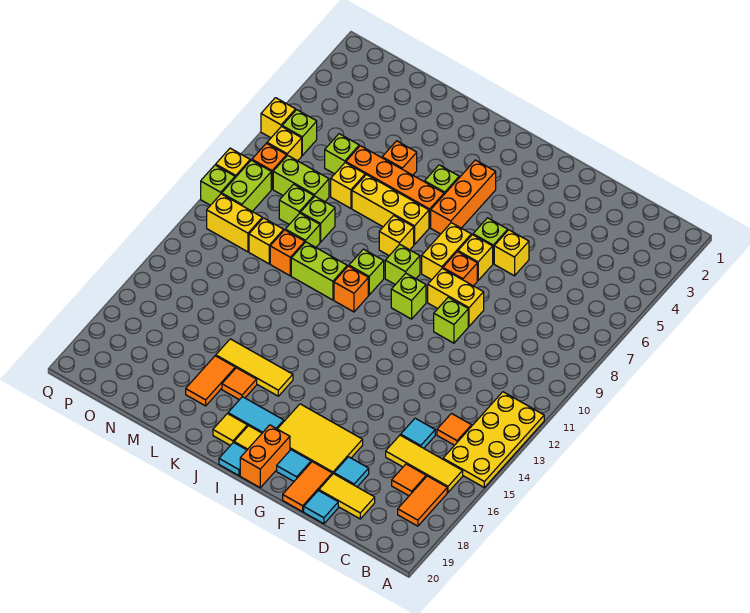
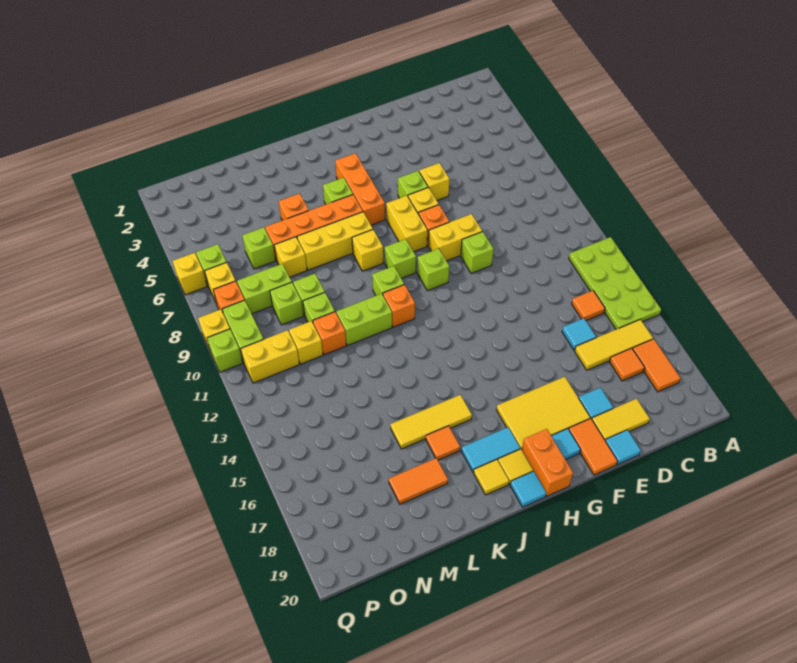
yellow plate A12:B15 level 1 -> lime plate A12:B15 level 1
orange tile L17:L18 level 1 -> orange tile L18:M18 level 1

